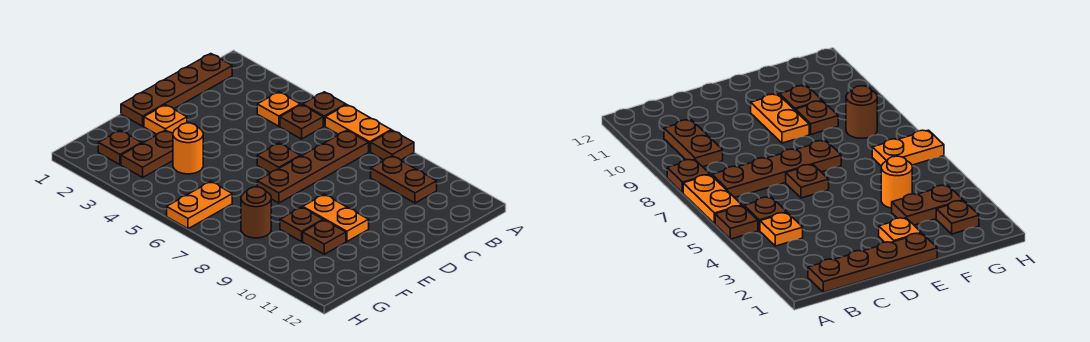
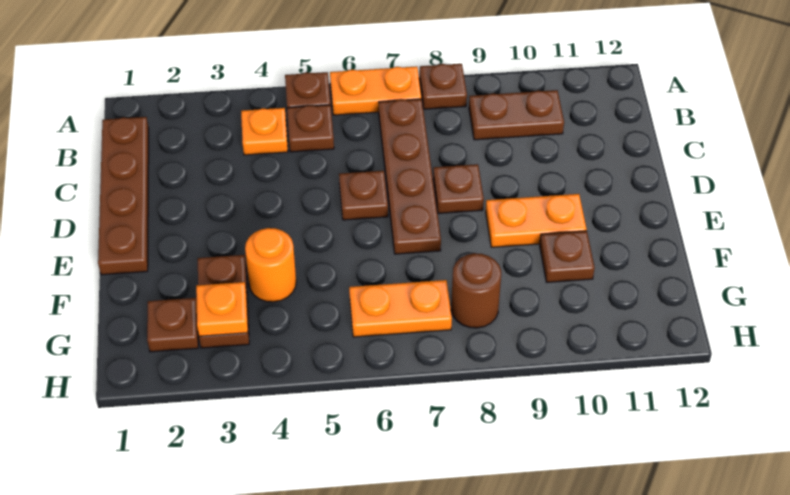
orange plate E2 level 1 -> orange plate G3 level 2
brown plate F9 level 1 -> brown plate D8 level 1
orange plate G6:H6 level 1 -> orange plate G6:G7 level 1

